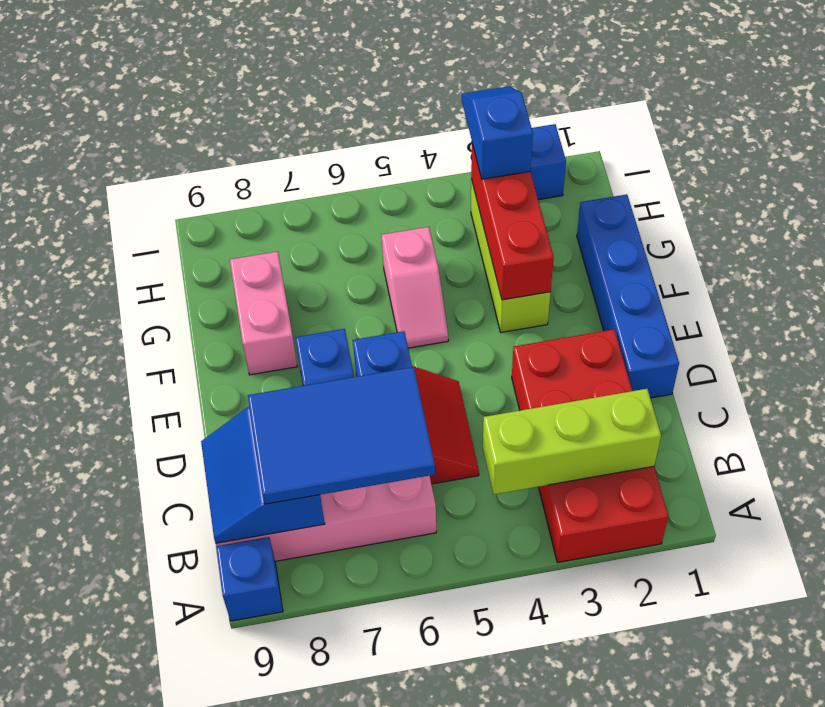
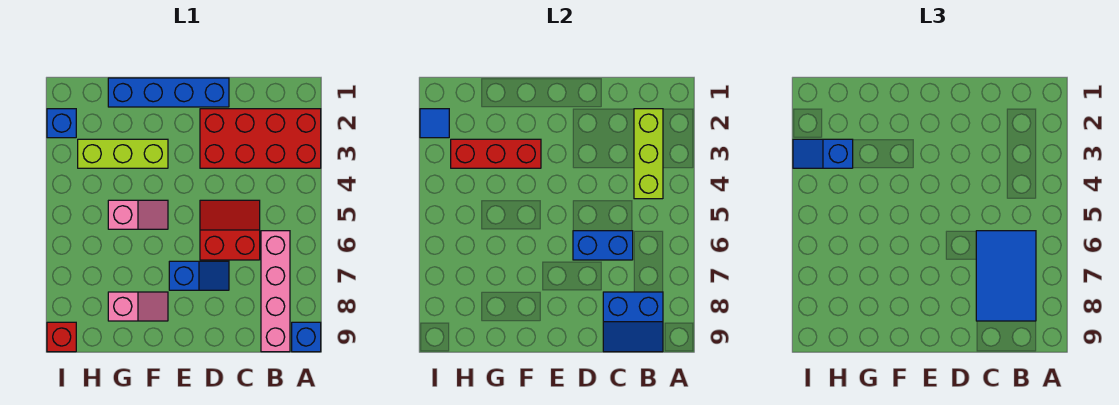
pink brick F8:G8 level 1 -> pink slope F8:G8 level 1 top G
none -> blue tile I2 level 2
none -> red brick I9 level 1

